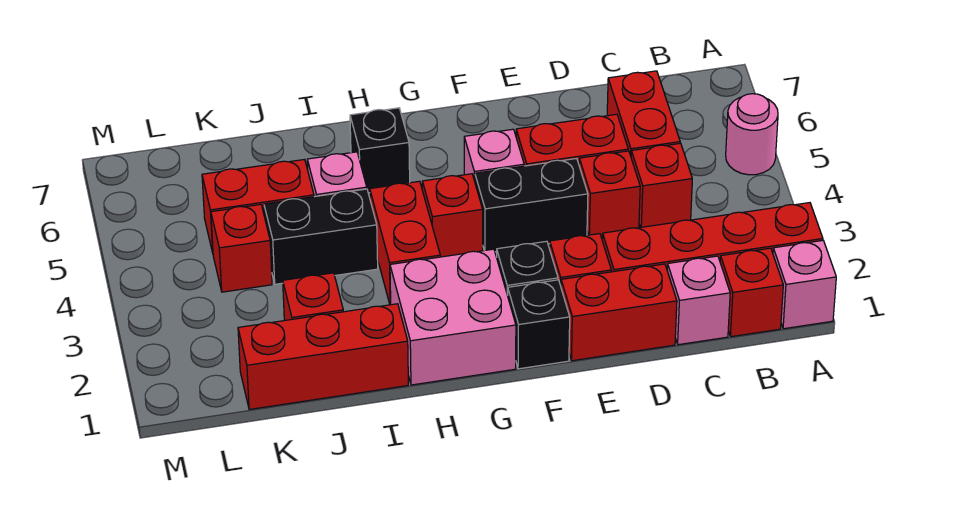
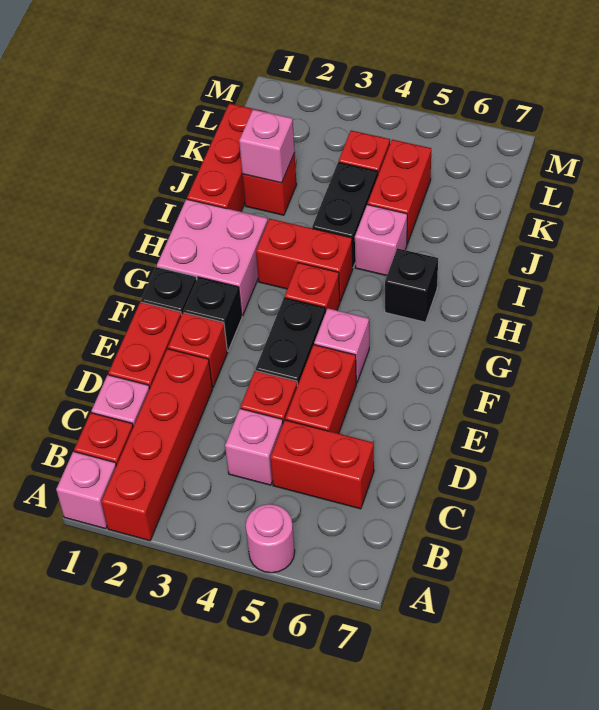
red brick C4 level 1 -> pink brick C4 level 1
none -> pink brick J2 level 2

